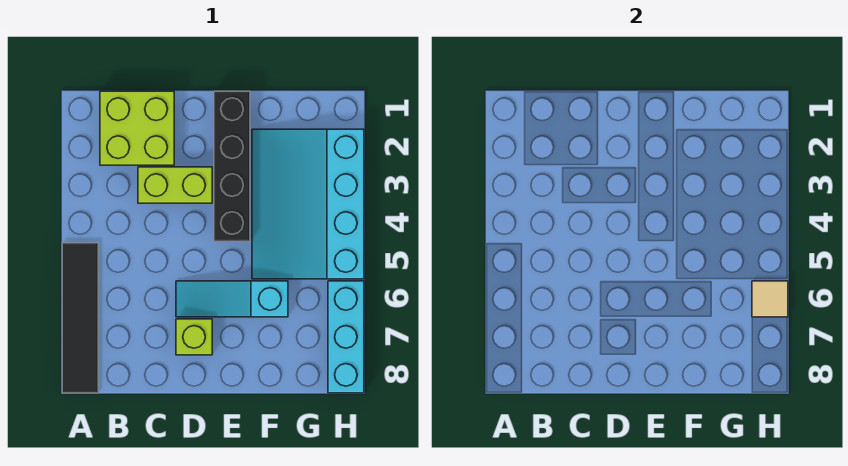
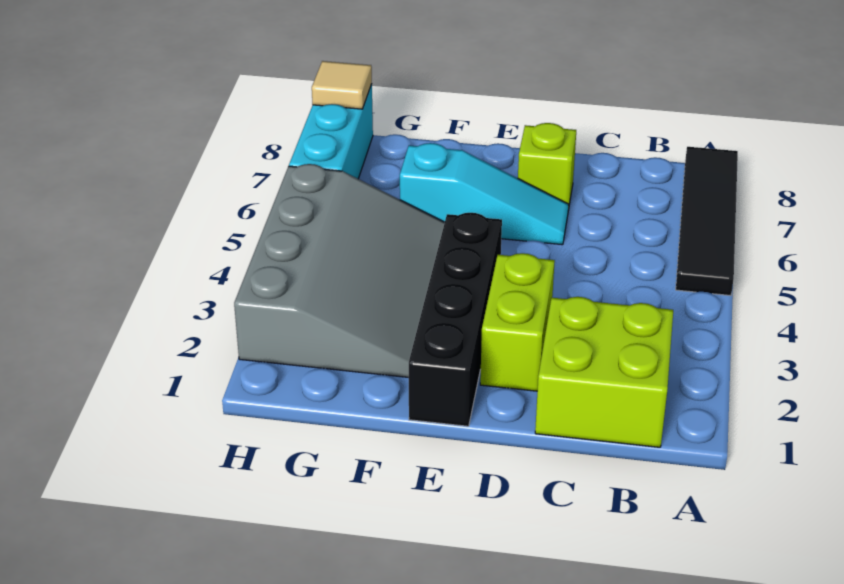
lime brick C3:D3 level 1 -> lime brick D2:D3 level 1
cyan slope F2:H5 level 1 top H -> grey slope F2:H5 level 1 top H
tan tile H6 level 2 -> tan tile H8 level 2

